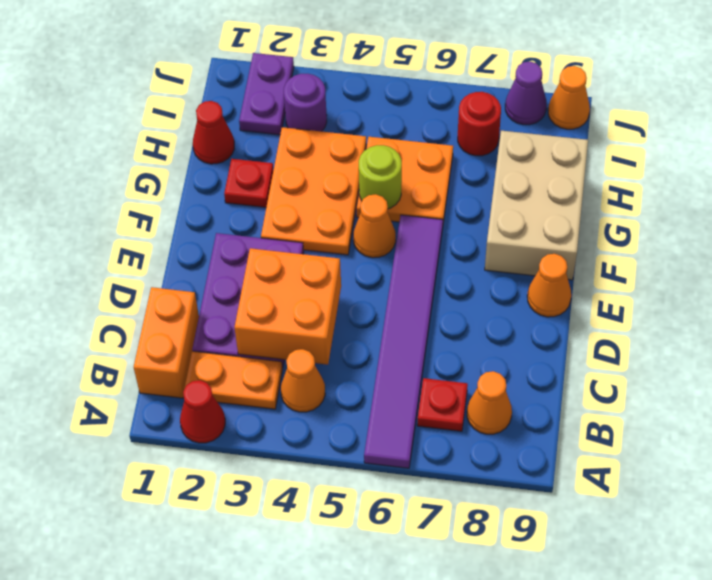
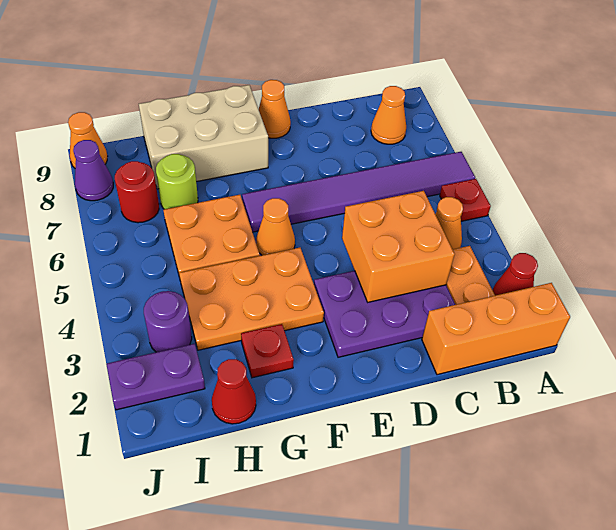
orange brick B1:C1 level 1 -> orange brick A1:C1 level 1
red plate B7 level 1 -> red plate A5 level 1
lime round brick G5 level 2 -> lime round brick H7 level 1

